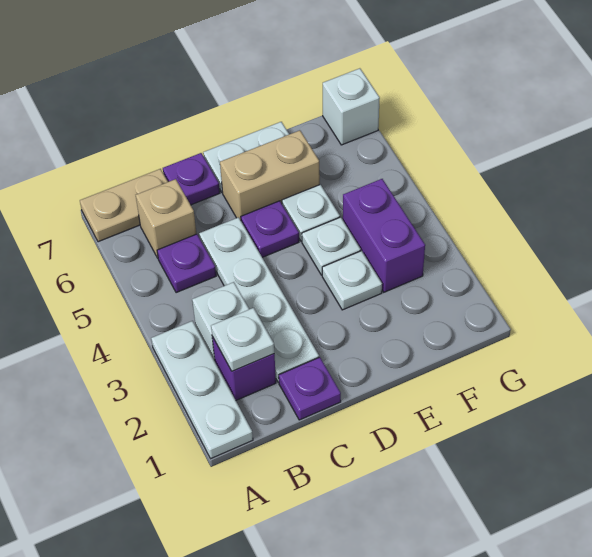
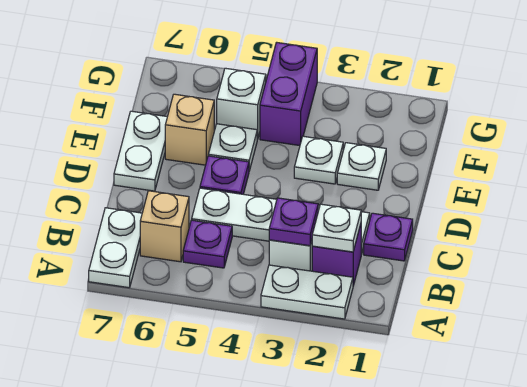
white plate A1:A3 level 1 -> white plate A2:A3 level 1
tan plate A7:B7 level 1 -> white plate A7:B7 level 1
purple plate C7 level 1 -> purple plate B3 level 2
tan brick D6:E6 level 1 -> tan brick E6 level 1
white plate E4 level 1 -> white plate E2 level 1
purple brick F3:F4 level 1 -> purple brick F4:G4 level 1
white brick G7 level 1 -> white brick F5 level 1

